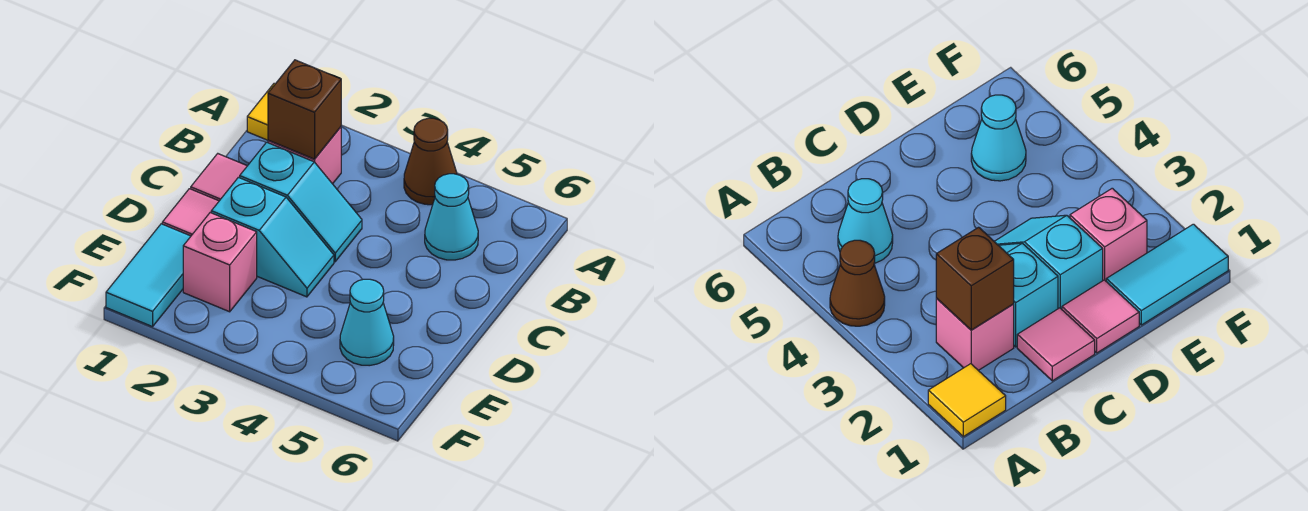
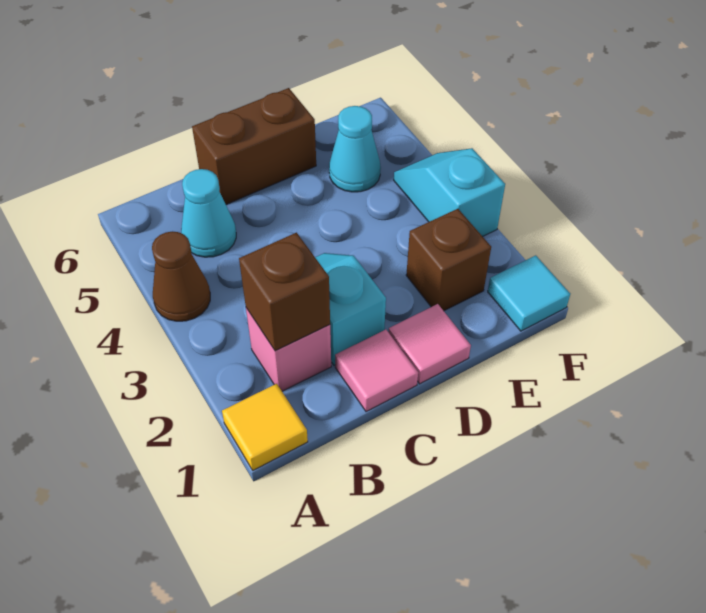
none -> brown brick C6:D6 level 1
cyan slope D2:D3 level 1 top 2 -> cyan slope F3:F4 level 1 top 3
cyan tile E1:F1 level 1 -> cyan tile F1 level 1
pink brick E2 level 1 -> brown brick E2 level 1

